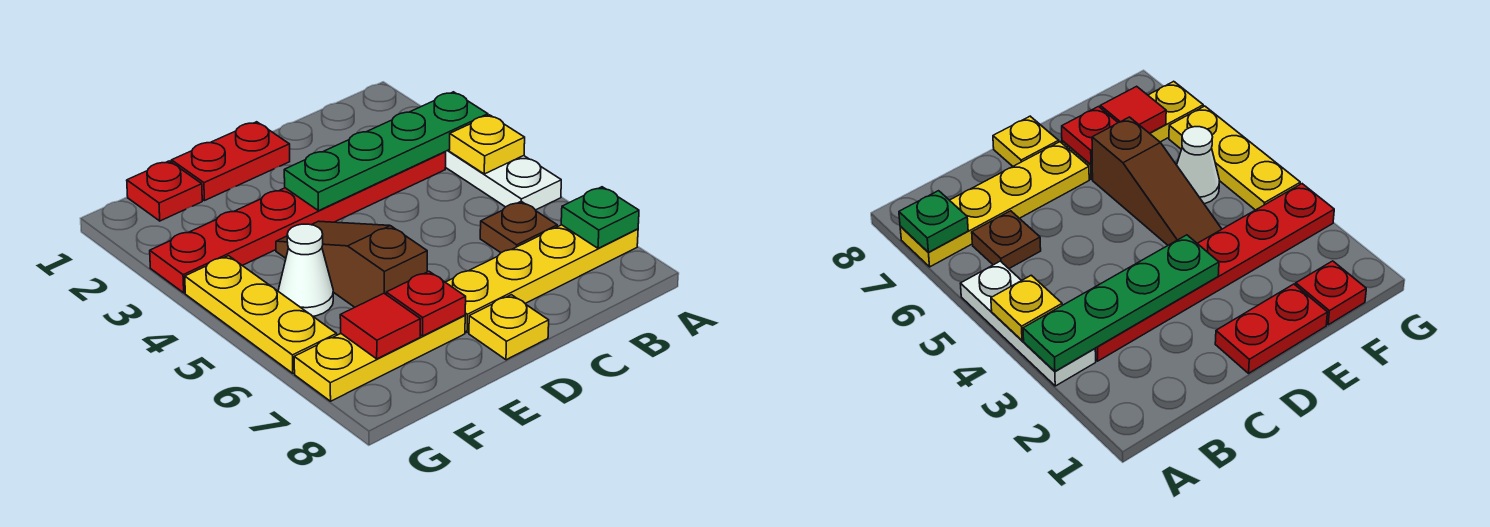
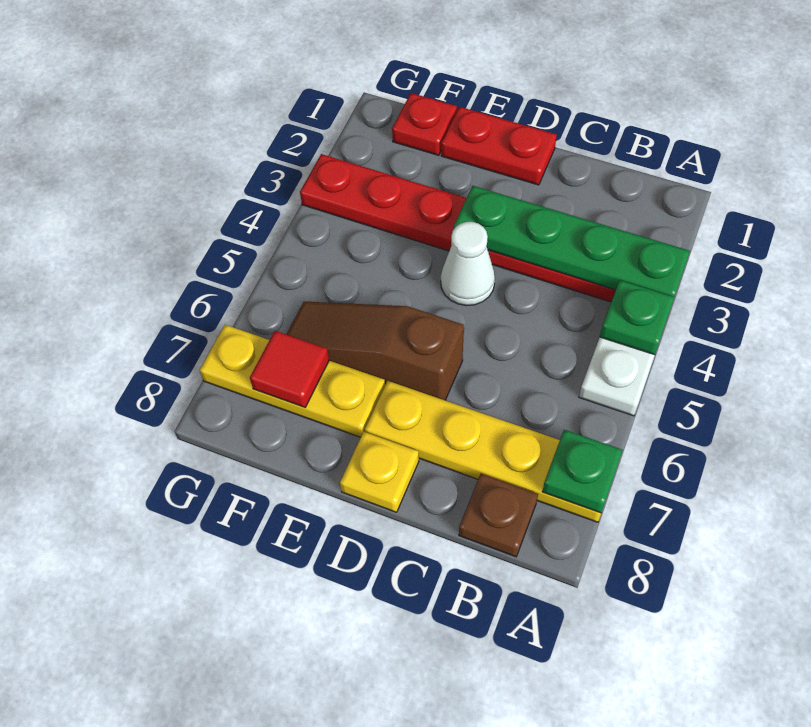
yellow plate A4 level 2 -> green plate A4 level 2
brown plate B6 level 1 -> brown plate B8 level 1
brown slope E4:E6 level 1 top 6 -> brown slope D6:F6 level 1 top D
red plate E7 level 2 -> none
white cone F5 level 1 -> white cone D4 level 1
yellow plate G4:G6 level 1 -> none

